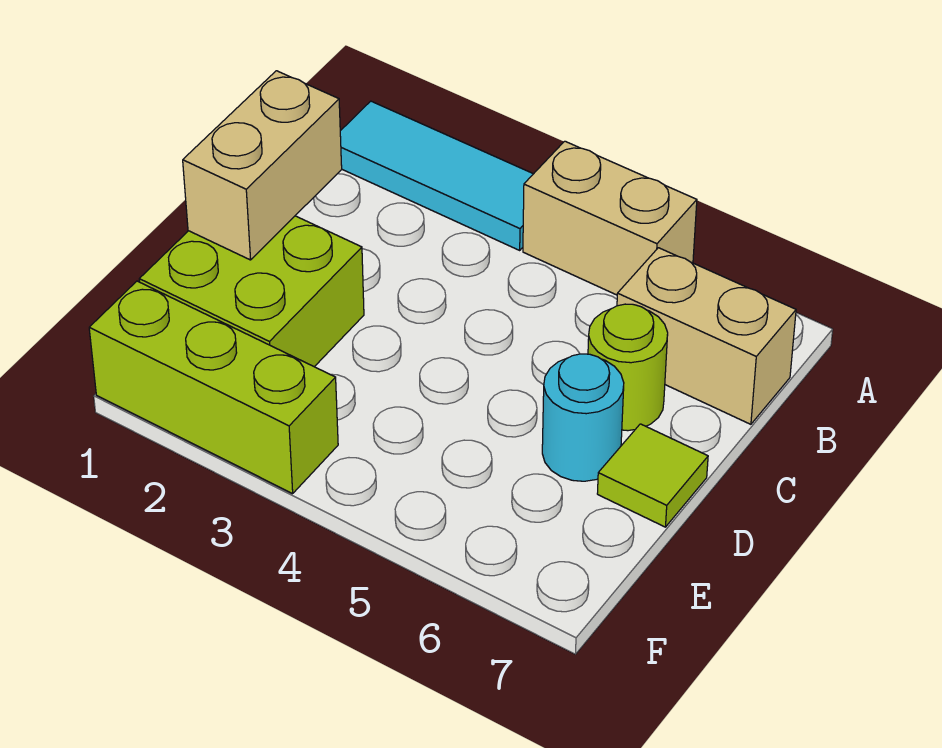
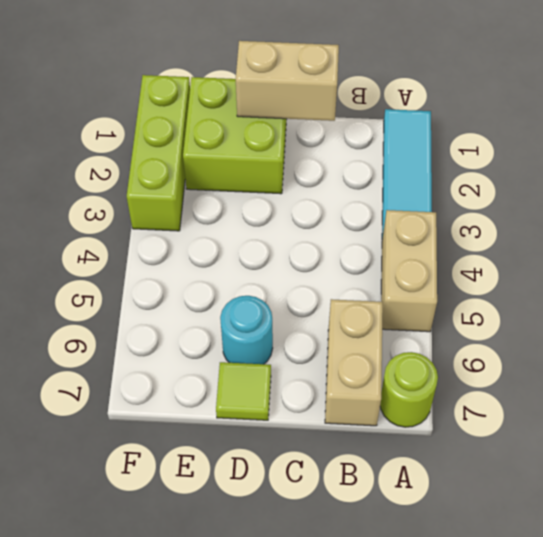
lime round brick C6 level 1 -> lime round brick A7 level 1

